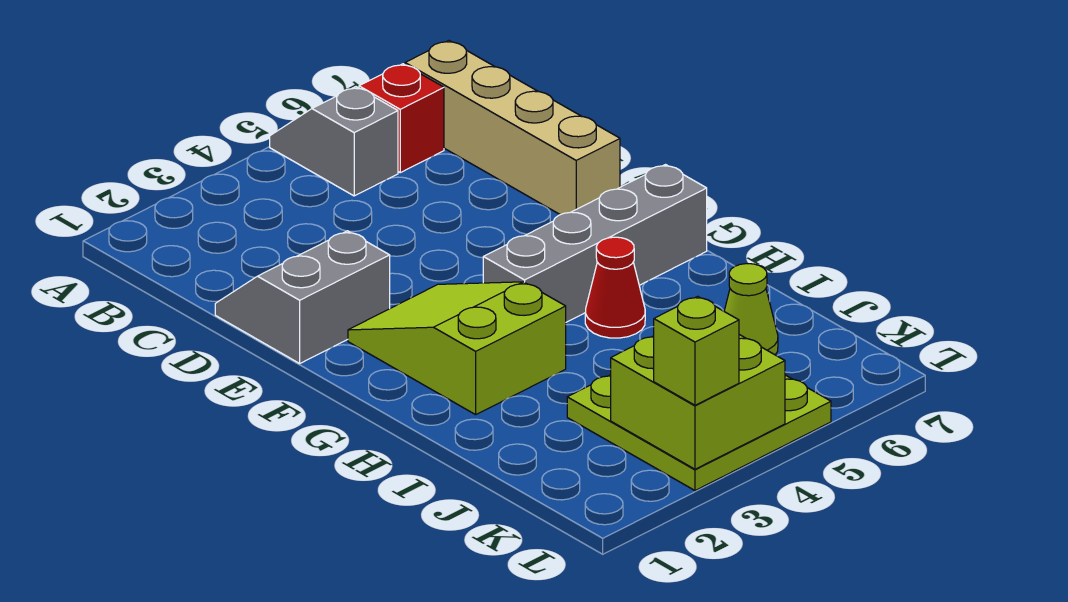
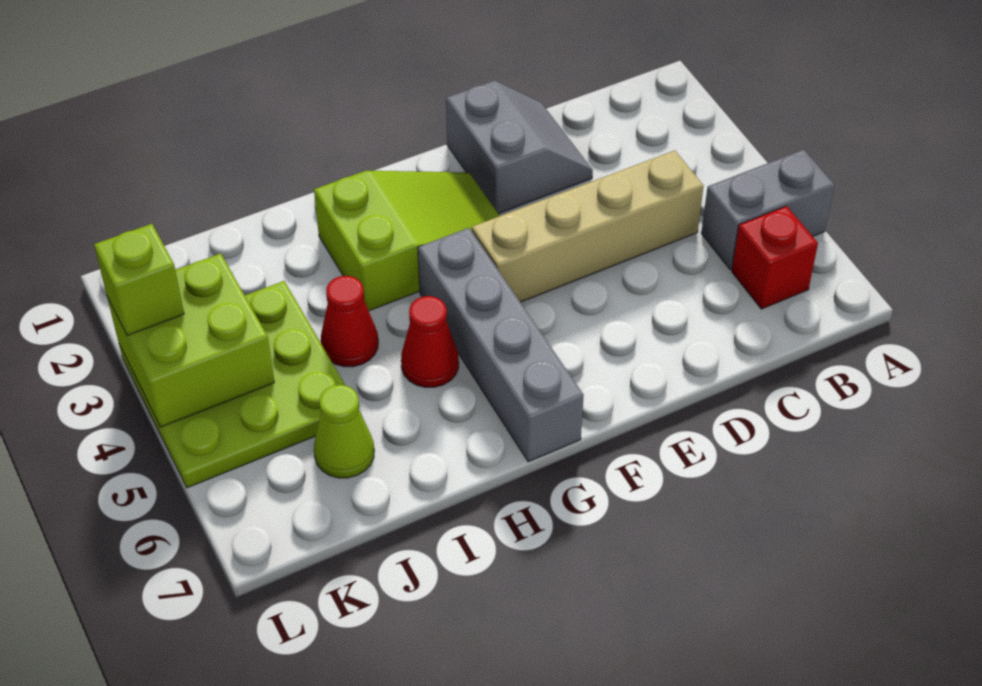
grey slope A5:B5 level 1 top B -> grey brick A5:B5 level 1
tan brick B7:E7 level 1 -> tan brick C4:F4 level 1
none -> red cone I4 level 1

